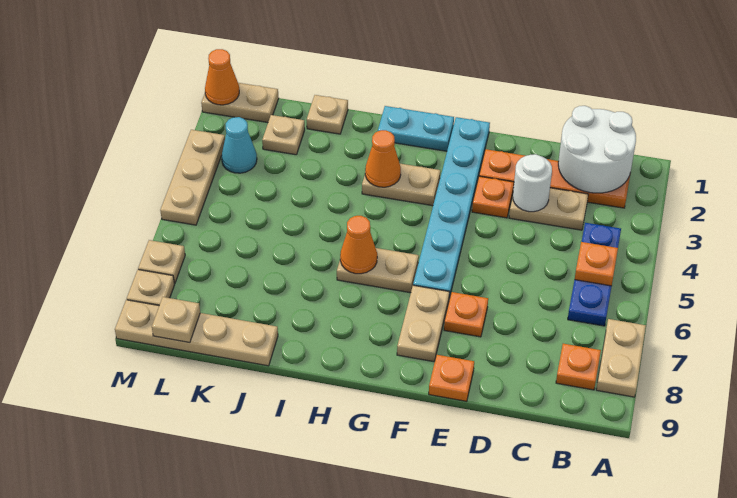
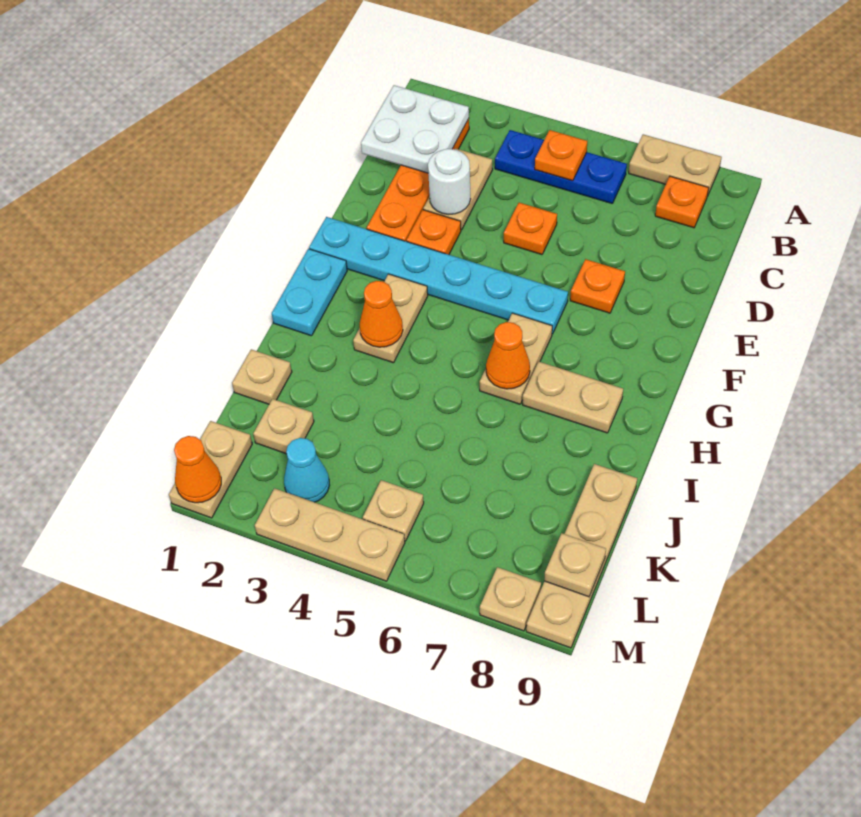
white round brick B1:C2 level 2 -> white plate B1:C2 level 2
orange plate E9 level 1 -> orange plate D5 level 1
tan plate F7:F8 level 1 -> tan plate H7:H8 level 1
tan plate M7 level 1 -> tan plate L5 level 1

